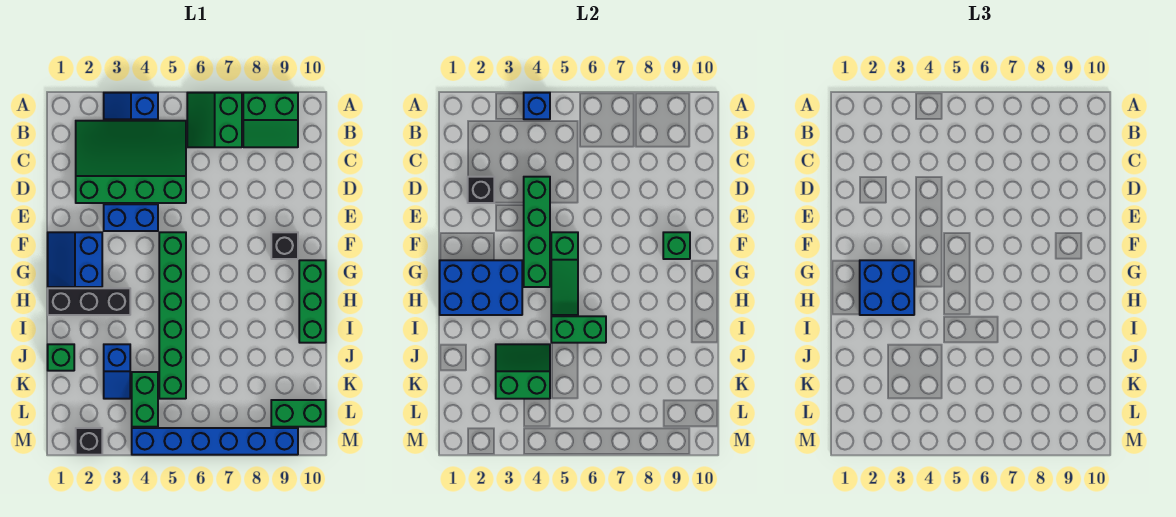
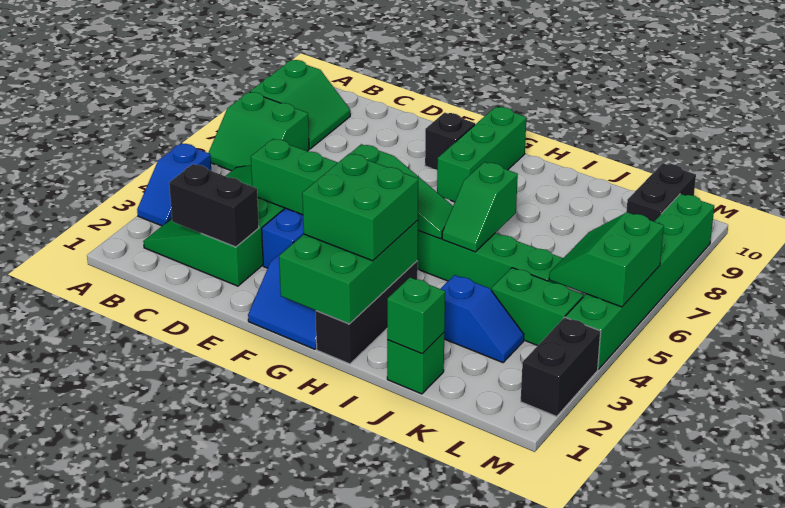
blue brick A4 level 2 -> none
black brick D2 level 2 -> black brick C2:D2 level 2
green brick F9 level 2 -> green brick J1 level 2
blue brick G1:H3 level 2 -> green brick G1:H3 level 2
blue brick G2:H3 level 3 -> green brick G2:H3 level 3
green brick G10:I10 level 1 -> green brick G8:G10 level 1
green brick I5:I6 level 2 -> green slope I5:I6 level 2 top 6
green slope J3:K4 level 2 top K -> green slope L5:M6 level 2 top M
green brick L9:L10 level 1 -> black brick L9:L10 level 1
black brick M2 level 1 -> black brick M2:M3 level 1
blue brick M4:M9 level 1 -> green brick M4:M9 level 1

